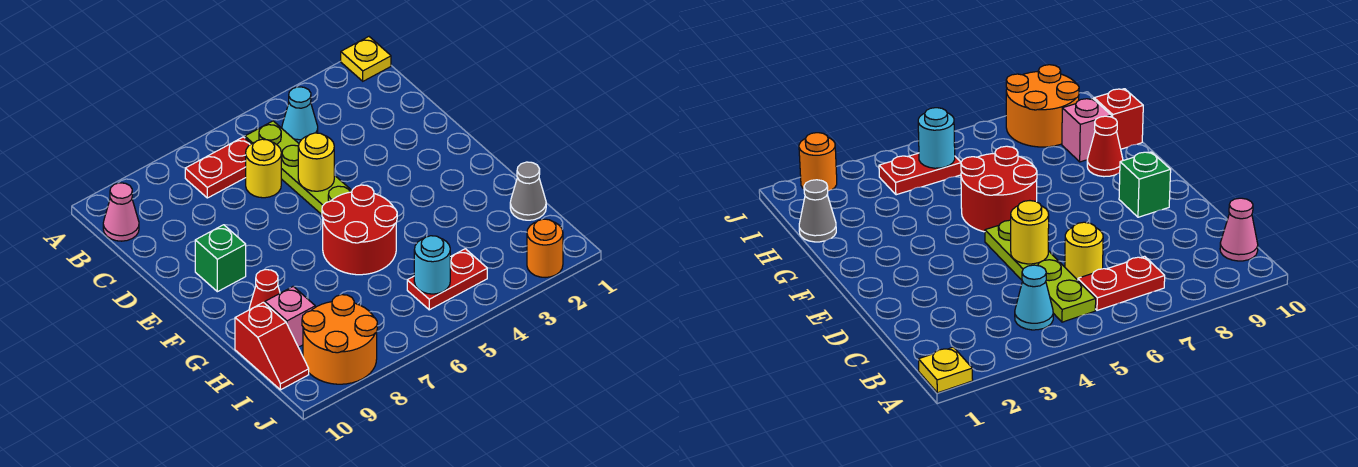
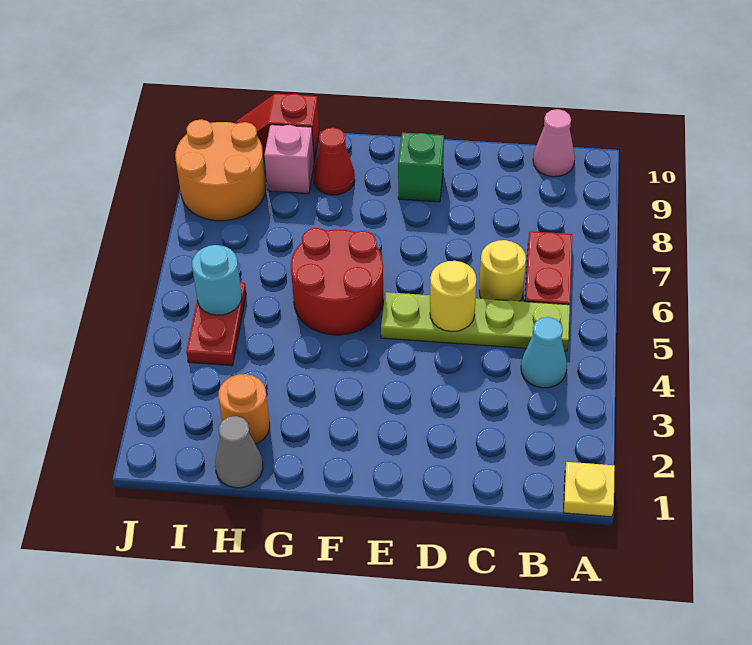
orange round brick J2 level 1 -> orange round brick H2 level 1

